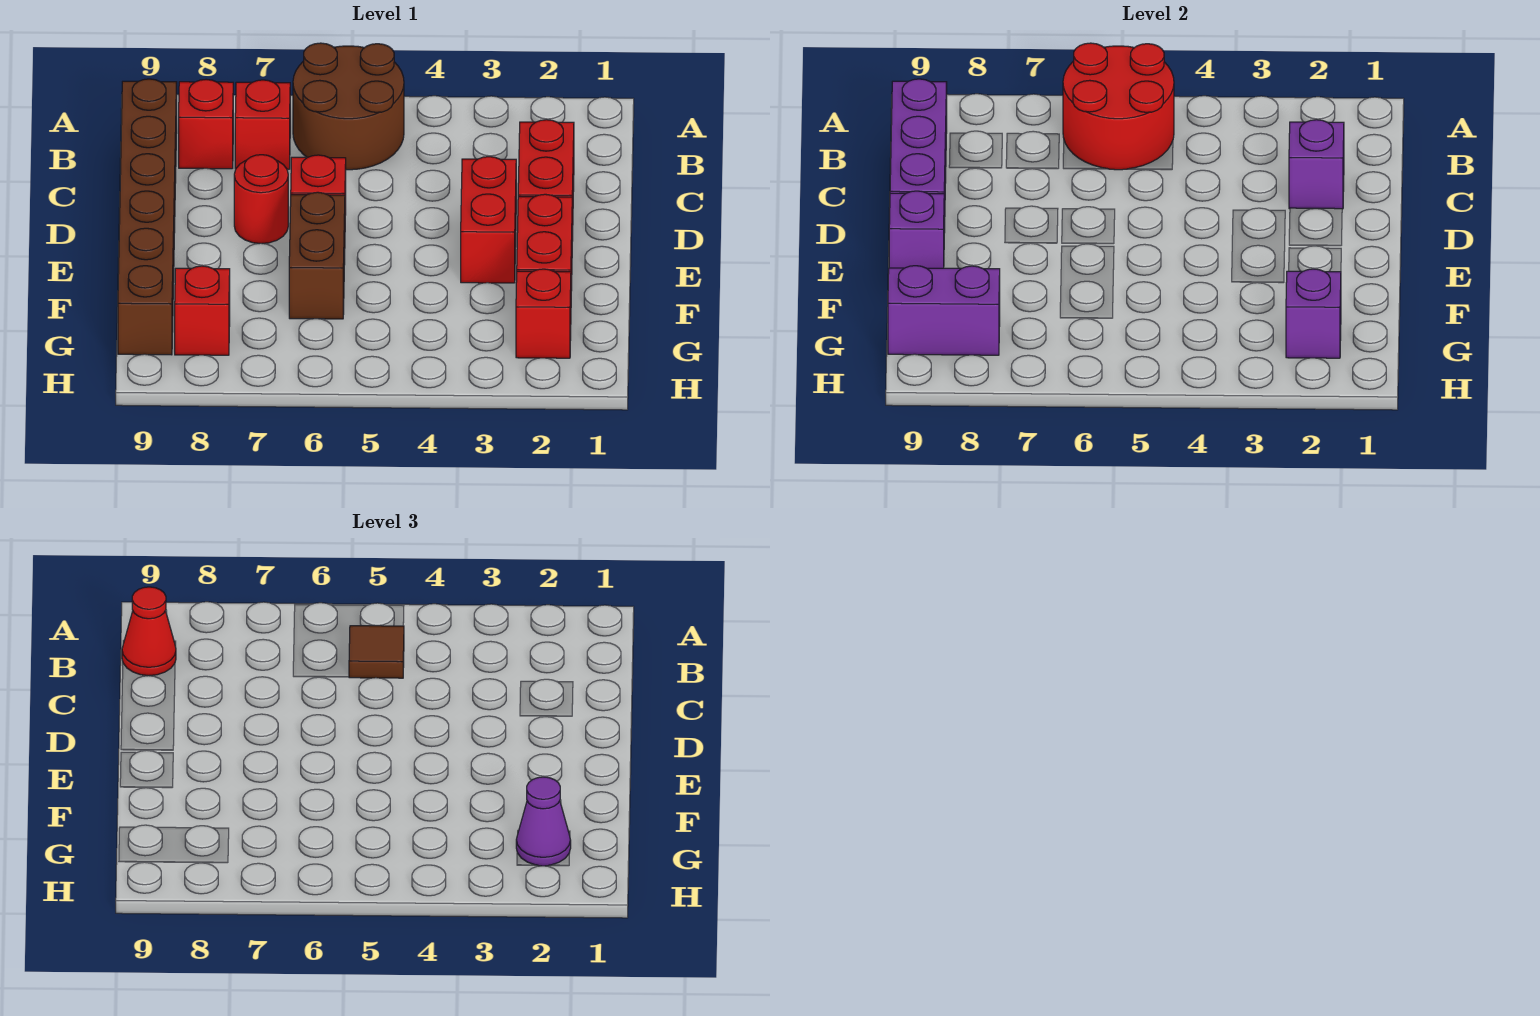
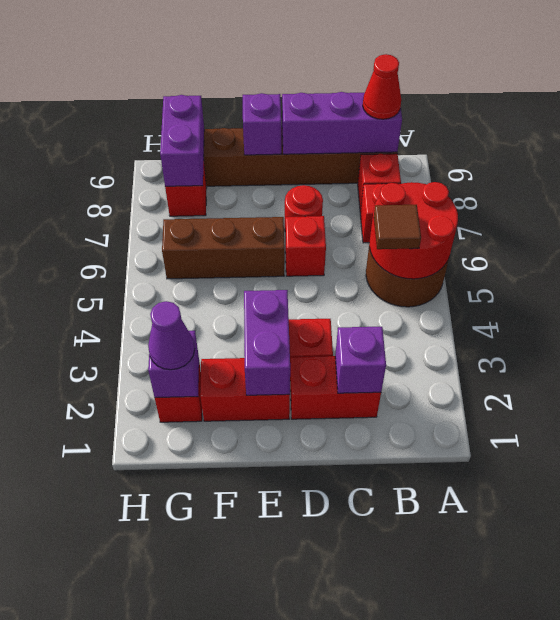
none -> purple brick E2:E3 level 2
brown brick E6:F6 level 1 -> brown brick E6:G6 level 1

